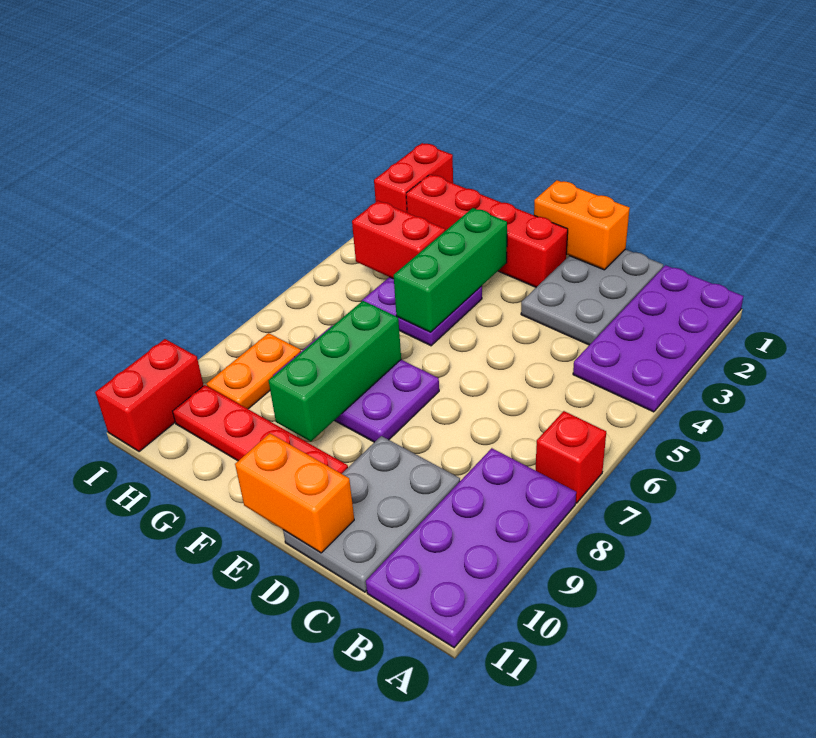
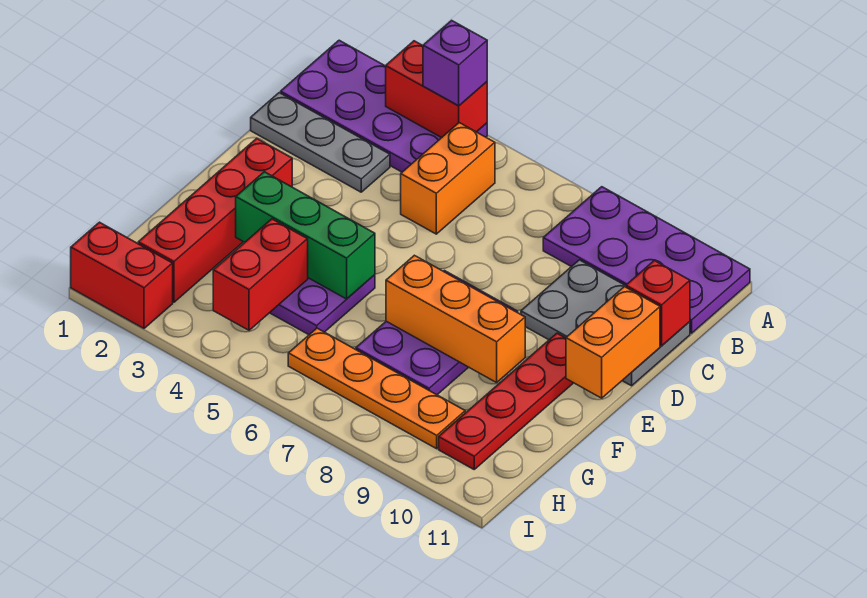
none -> purple brick A4 level 3
red brick A7 level 1 -> red brick C11 level 2
grey plate C1:D3 level 1 -> grey plate C1:C3 level 1
orange brick D1:E1 level 2 -> orange brick B5:C5 level 1
green brick F7:F9 level 2 -> orange brick F7:F9 level 2
orange plate H8:H9 level 1 -> orange plate H6:H9 level 1
red brick I10:I11 level 1 -> red brick A3:A4 level 2

